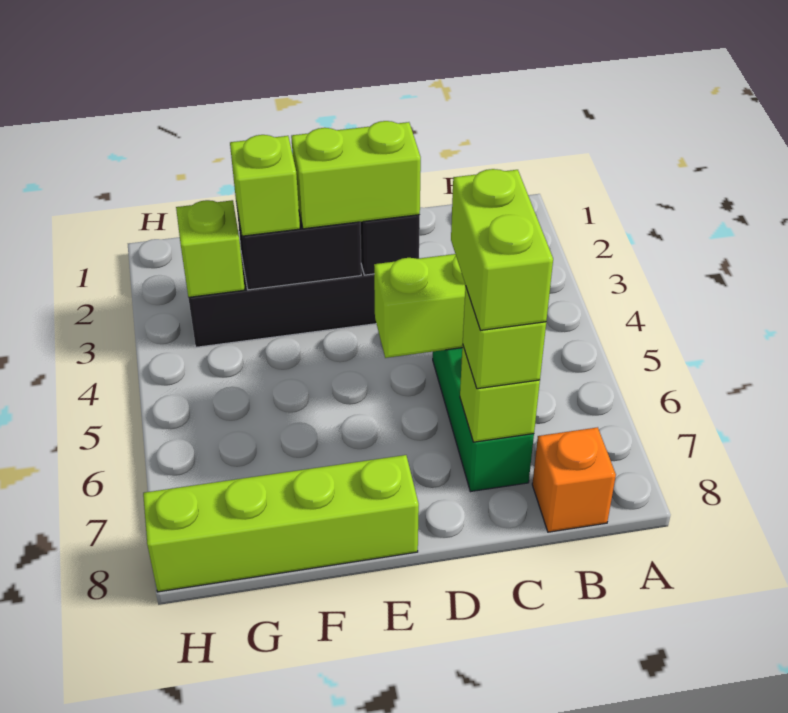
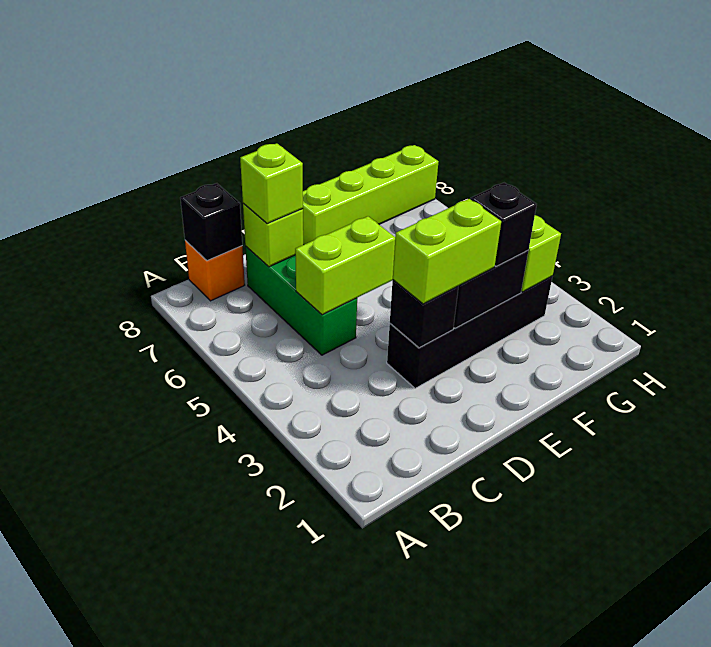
none -> black brick B8 level 2
lime brick C6:C7 level 4 -> none
lime brick F3 level 3 -> black brick F3 level 3

